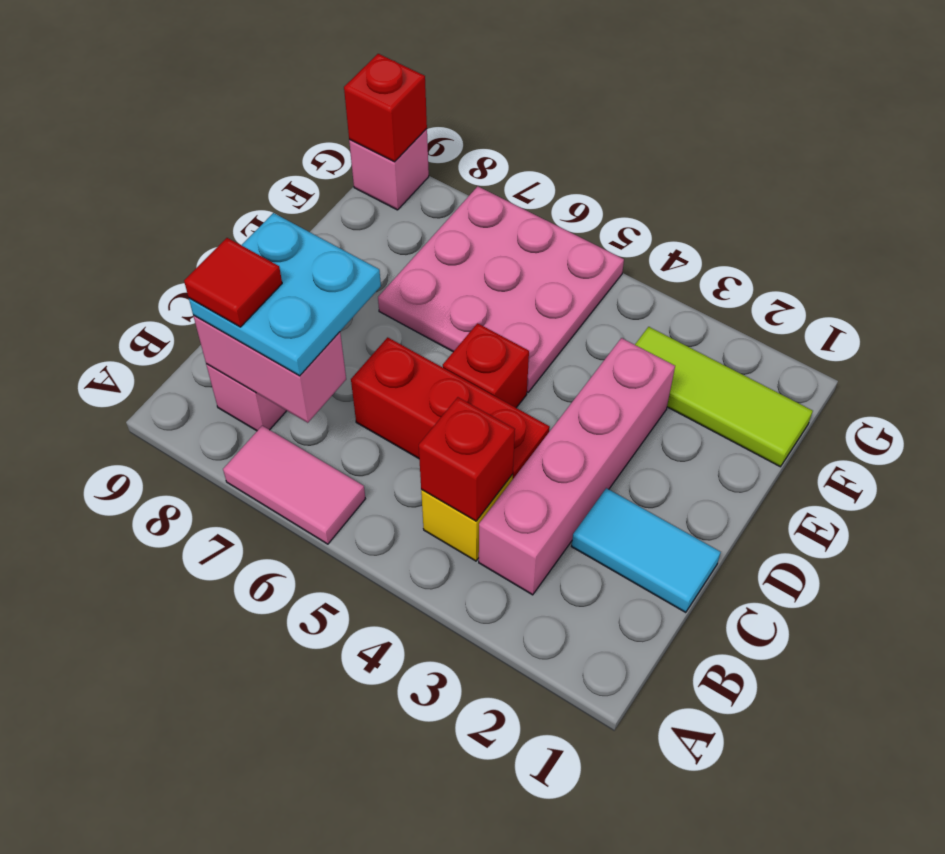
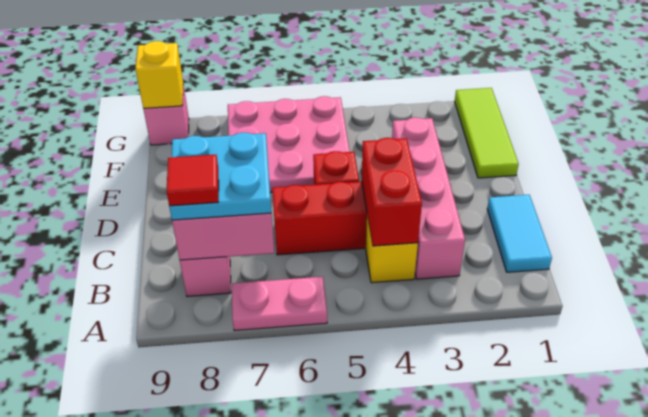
pink tile A6:A7 level 1 -> pink plate A6:A7 level 1
red brick B4 level 2 -> red brick B4:C4 level 2
cyan tile C1:C2 level 1 -> cyan tile B1:C1 level 1
lime tile F1:F3 level 1 -> lime tile E1:G1 level 1
red brick G9 level 2 -> yellow brick G9 level 2

